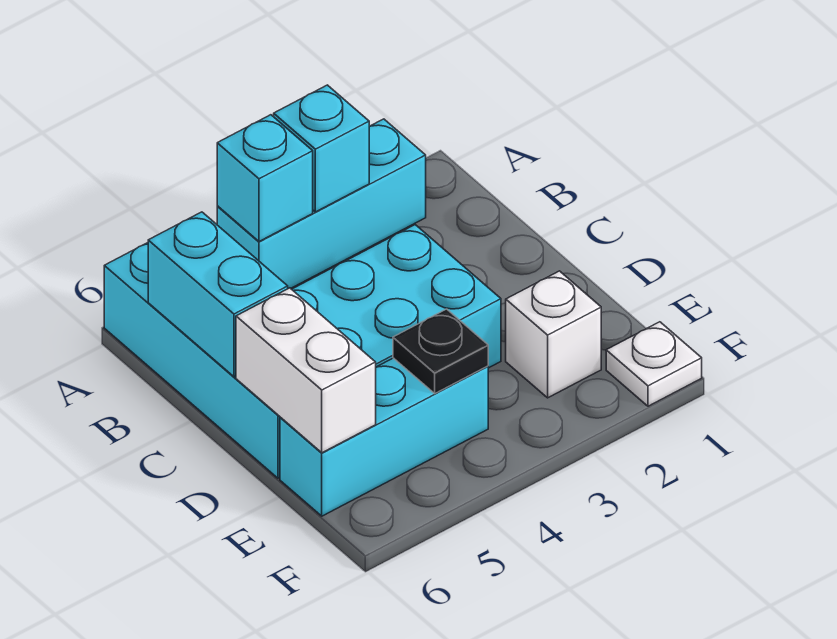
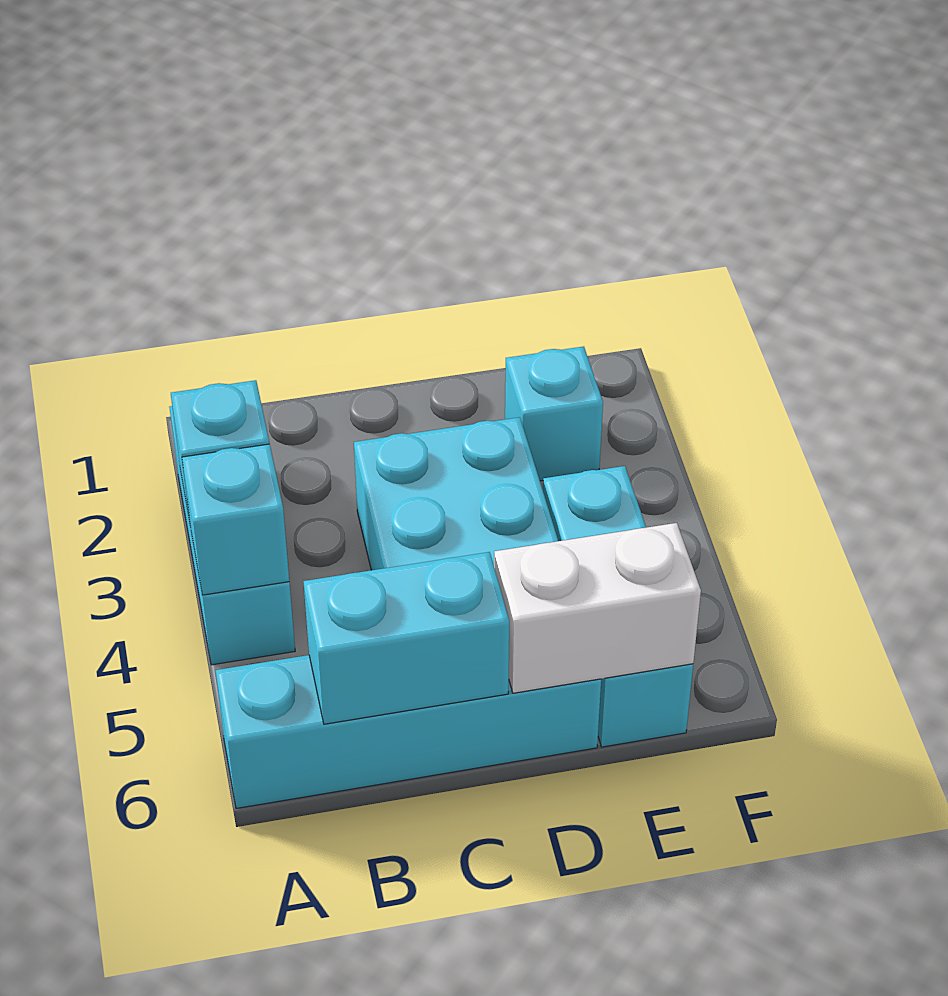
white brick E2 level 1 -> cyan brick E2 level 1
black plate E4 level 2 -> none
white plate F1 level 1 -> none

